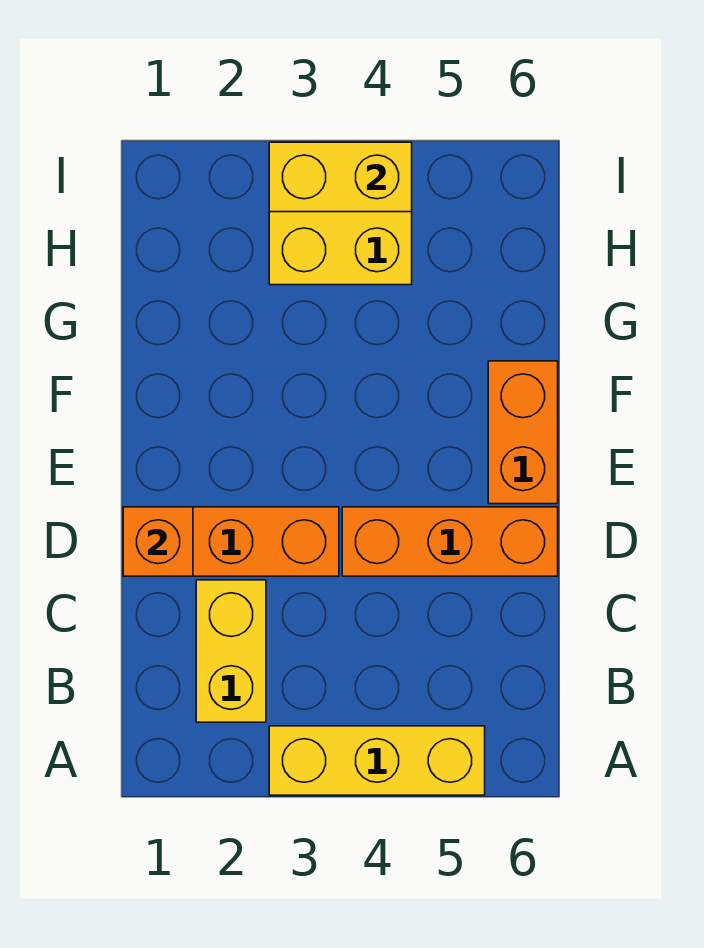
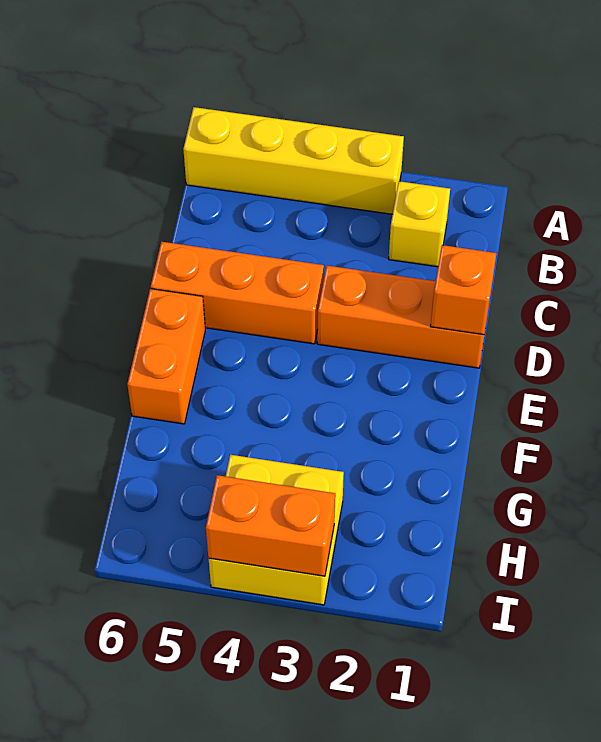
yellow brick A3:A5 level 1 -> yellow brick A3:A6 level 1
yellow brick B2:C2 level 1 -> yellow brick B2 level 1
yellow brick I3:I4 level 2 -> orange brick I3:I4 level 2

